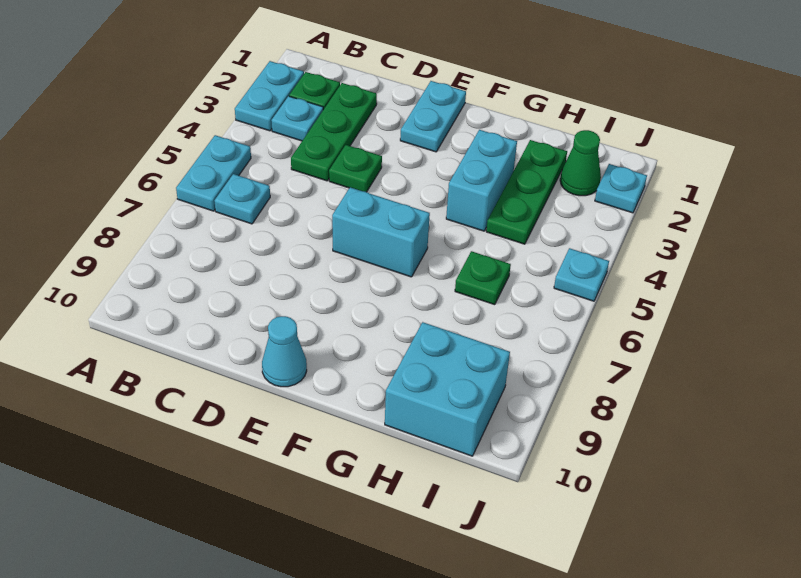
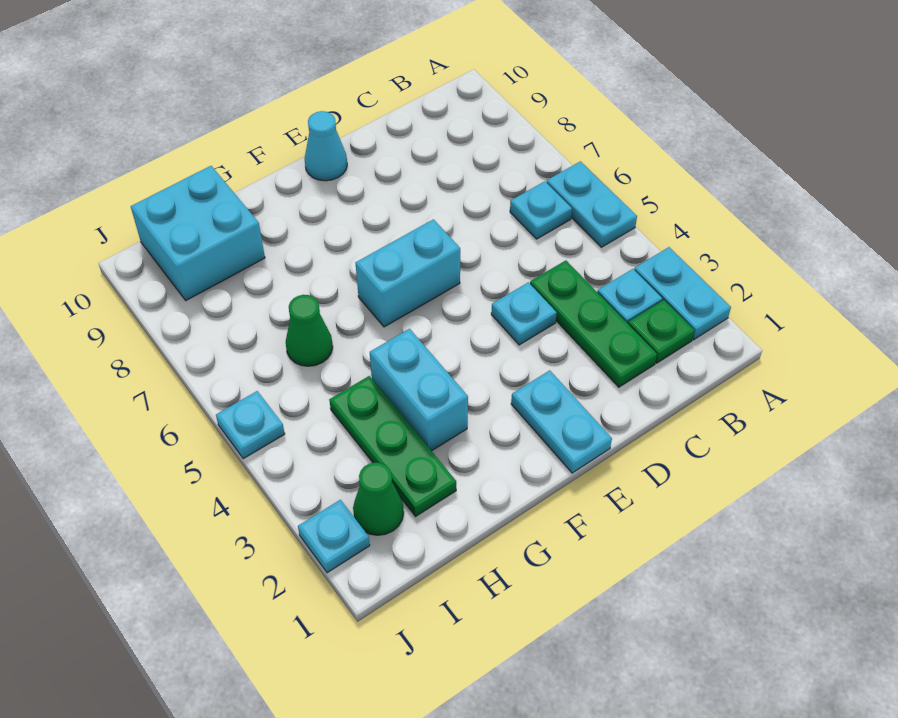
green plate D4 level 1 -> cyan plate D4 level 1
green plate H6 level 1 -> green cone H6 level 1

